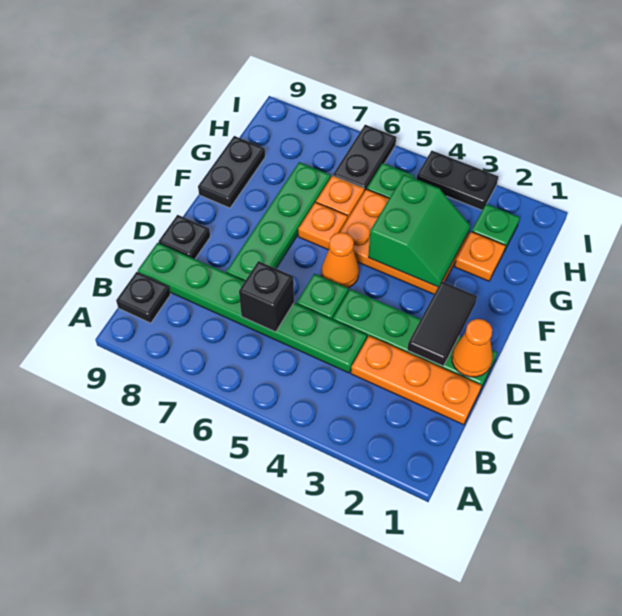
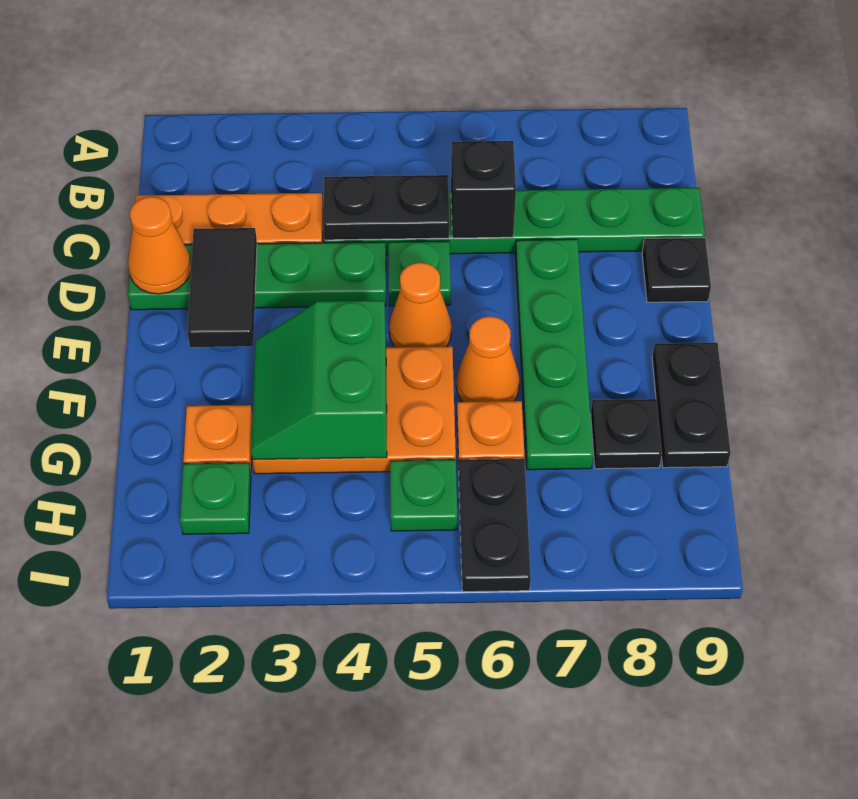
black plate B9 level 1 -> black plate G8 level 1
orange plate F6 level 1 -> orange cone F6 level 1
black plate I3:I4 level 1 -> black plate C4:C5 level 2

